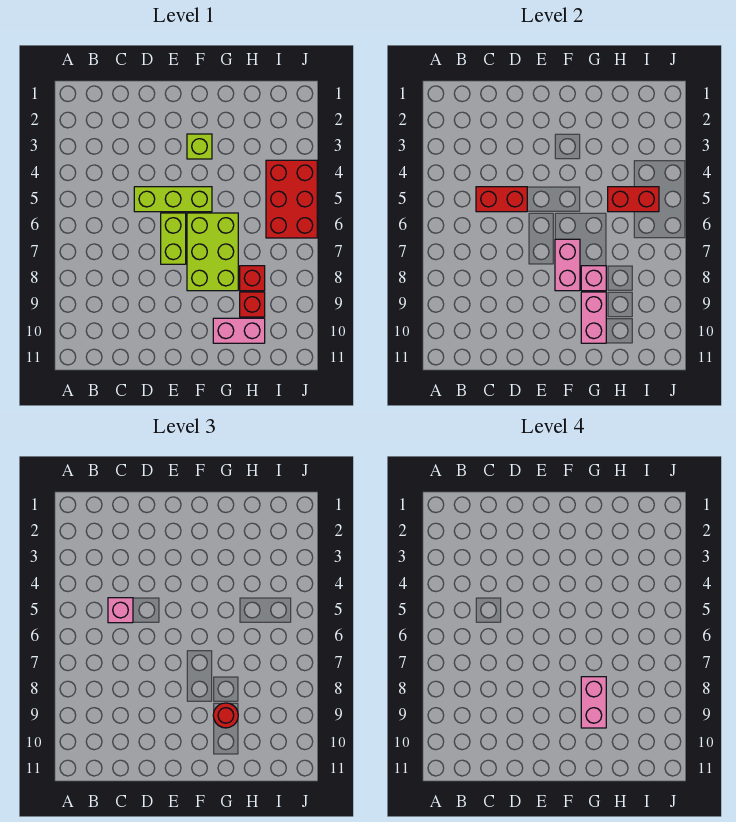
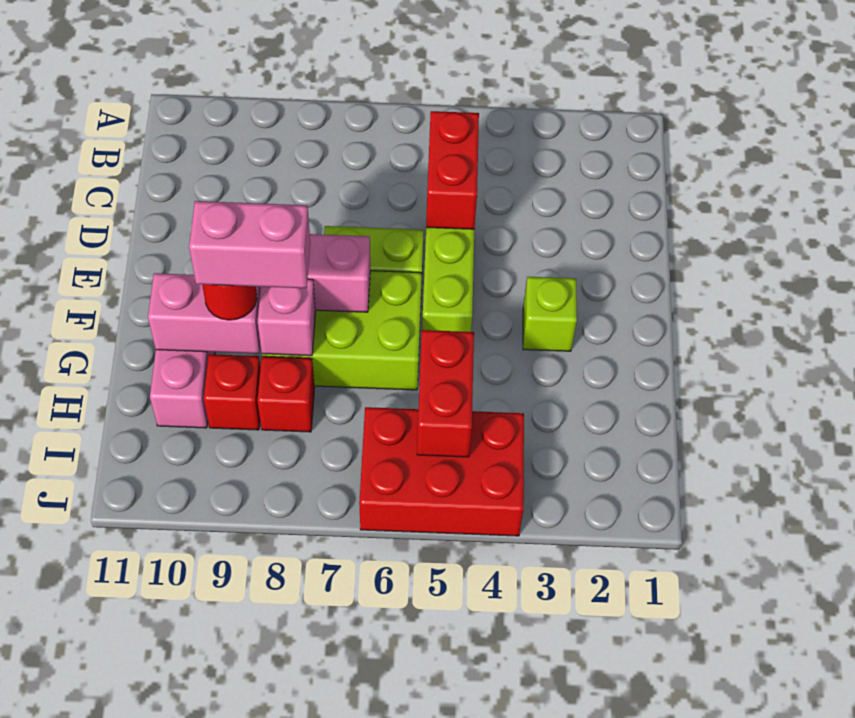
pink brick C5 level 3 -> none

